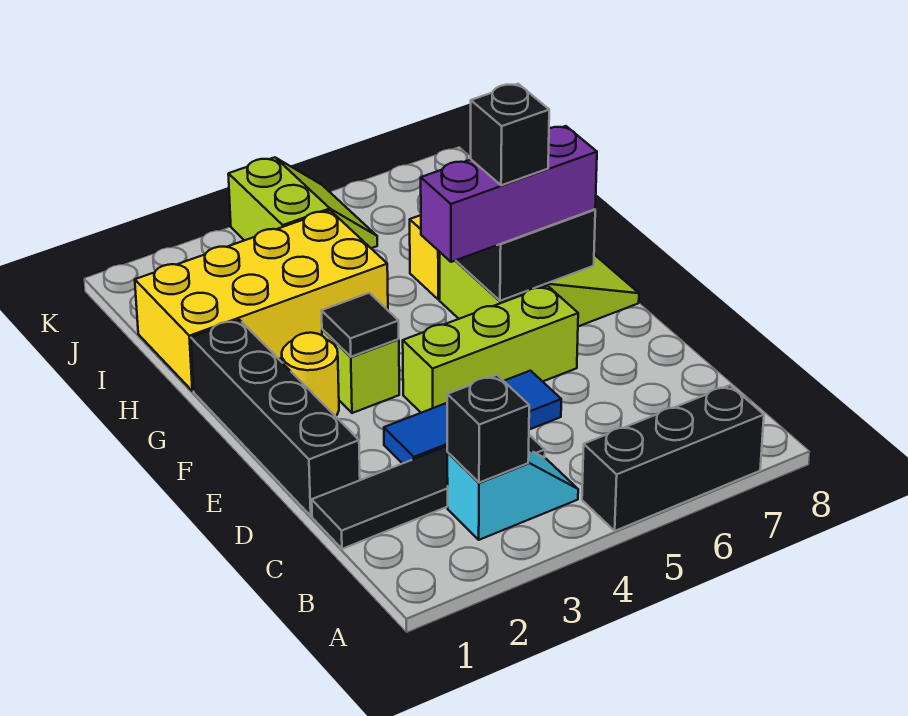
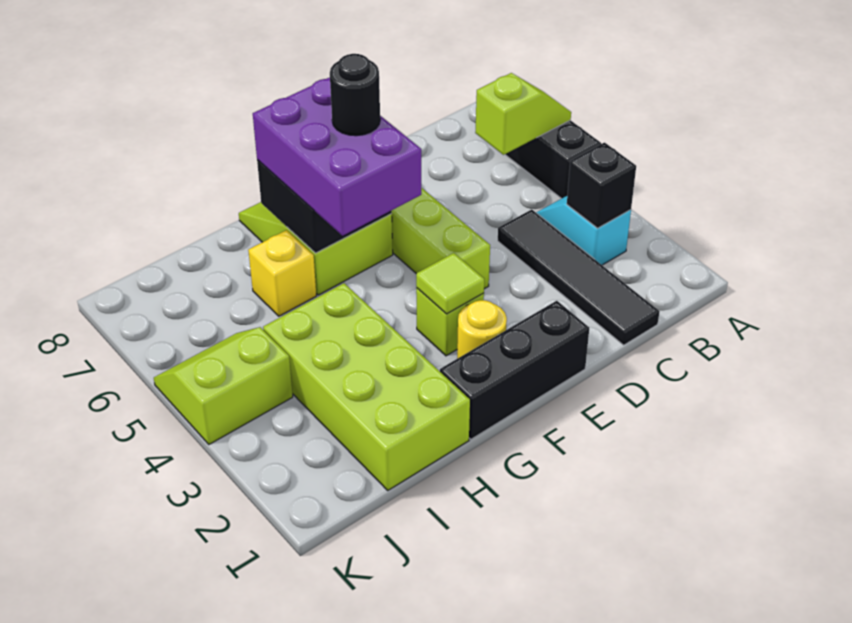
none -> lime slope A6:B6 level 2 top B
black brick D1:G1 level 1 -> black brick E1:G1 level 1
blue tile D3:D5 level 1 -> none
black tile F3 level 2 -> lime tile F3 level 2
purple brick F5:F7 level 3 -> purple brick F5:G7 level 3
black brick F6 level 4 -> black round brick F6 level 4
yellow brick H1:I4 level 1 -> lime brick H1:I4 level 1

